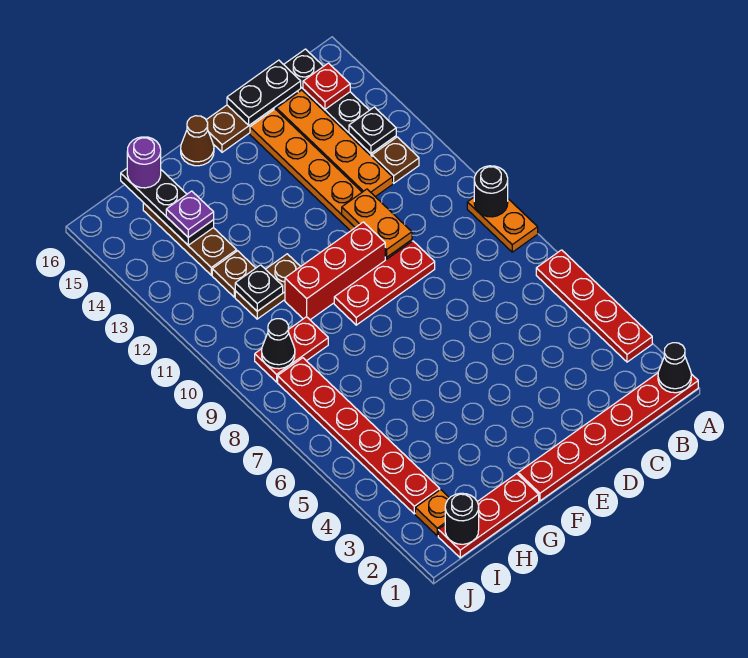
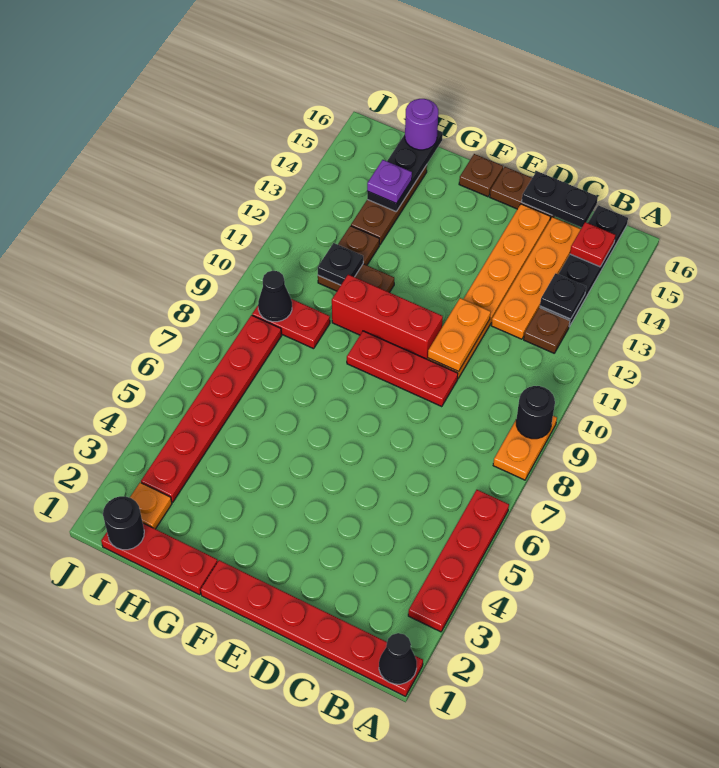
brown cone F16 level 1 -> brown plate F16 level 1

